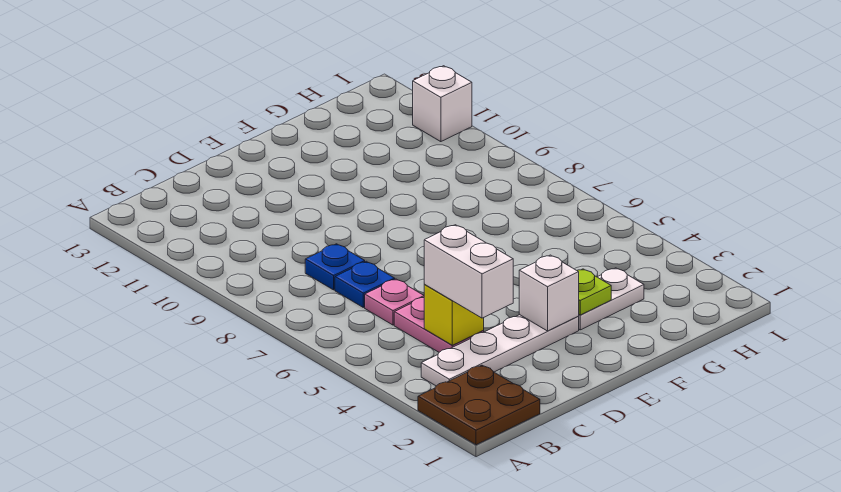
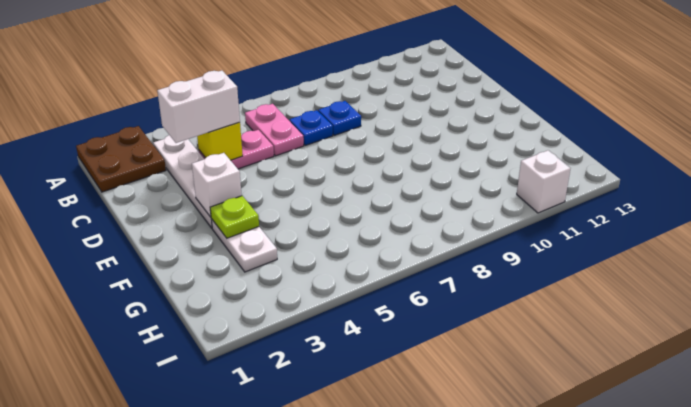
pink plate C6 level 1 -> pink plate B6:C6 level 1

